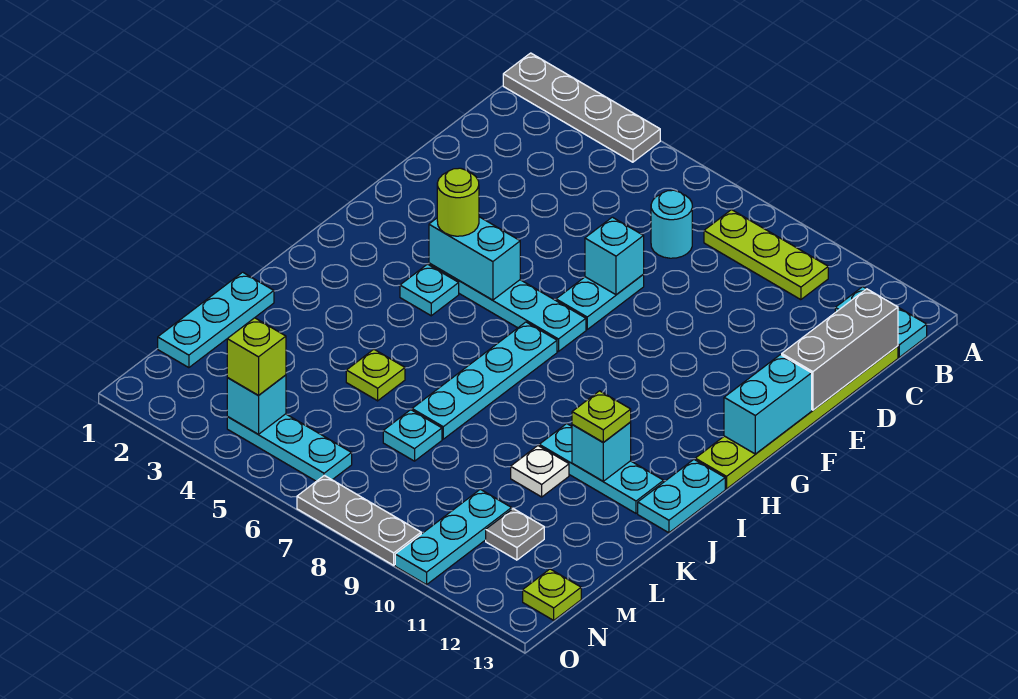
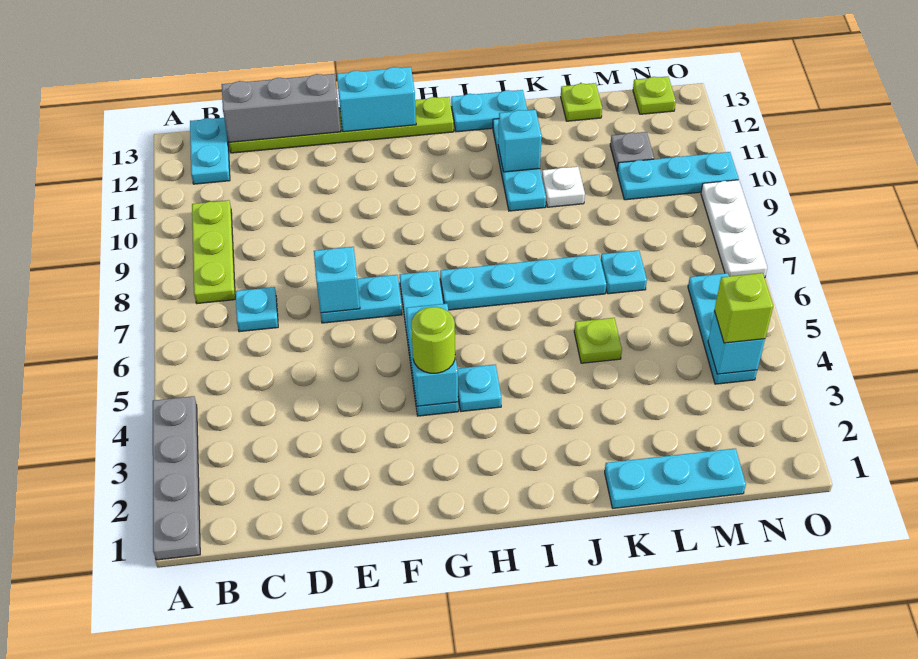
cyan round brick C7 level 1 -> cyan plate C7 level 1
lime plate J11 level 3 -> lime plate L13 level 1
grey plate O7:O9 level 1 -> white plate O7:O9 level 1

